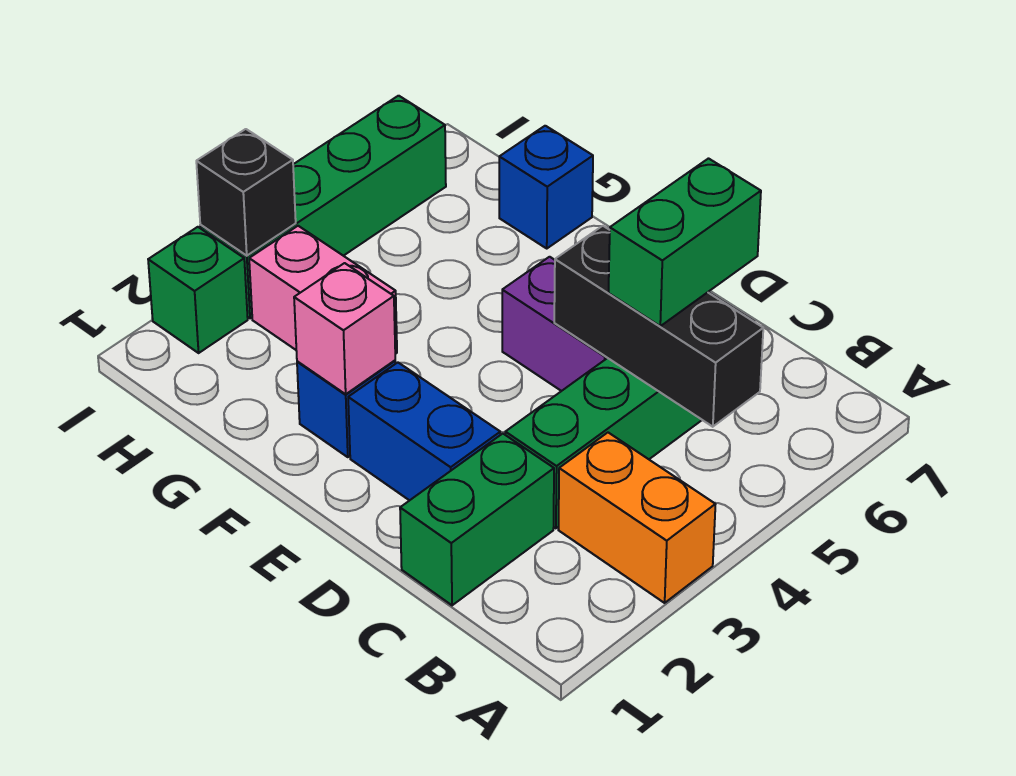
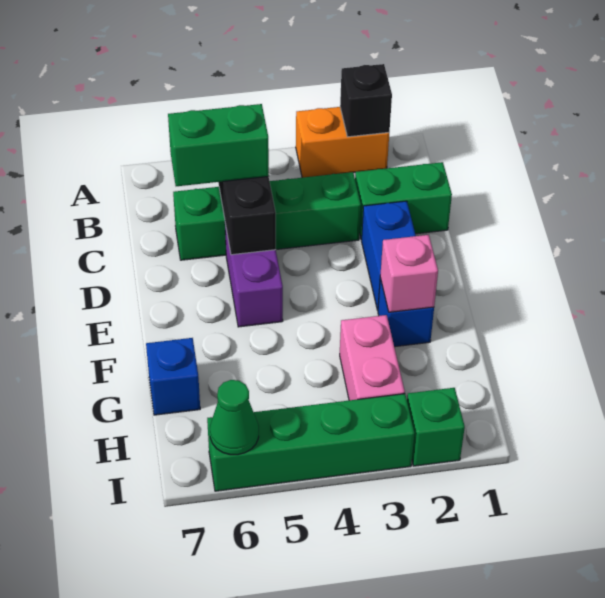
orange brick A3:B3 level 1 -> orange brick A2:A3 level 1
black brick I3 level 2 -> black brick A2 level 2
none -> green cone I6 level 2

